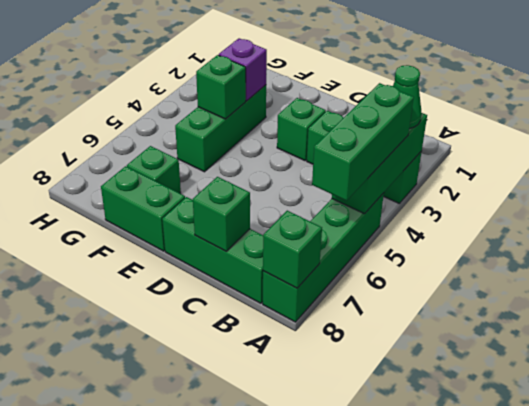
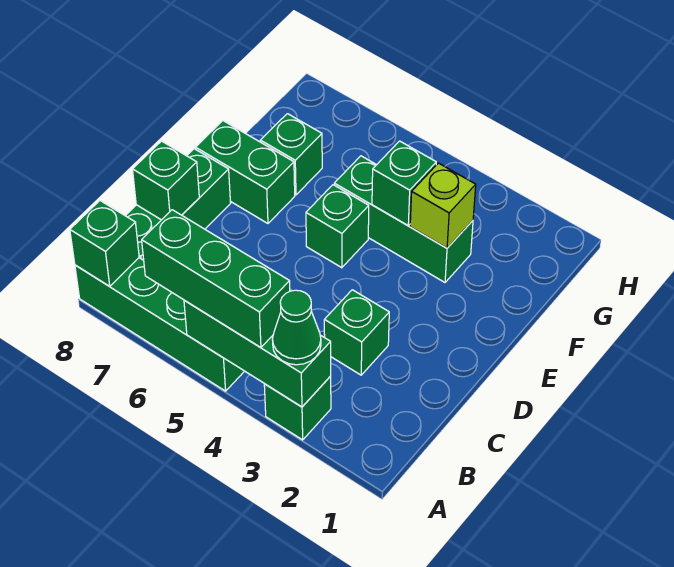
green brick D3 level 1 -> green brick E5 level 1
green brick E8:F8 level 1 -> green brick E7:E8 level 1
purple brick F3 level 2 -> lime brick F3 level 2

